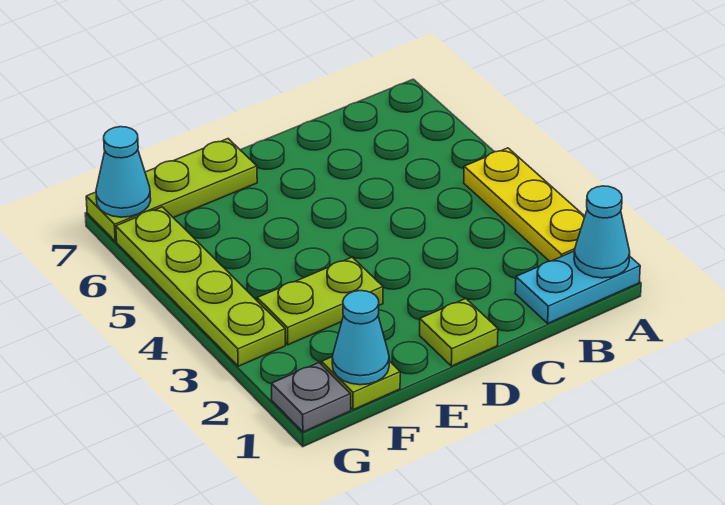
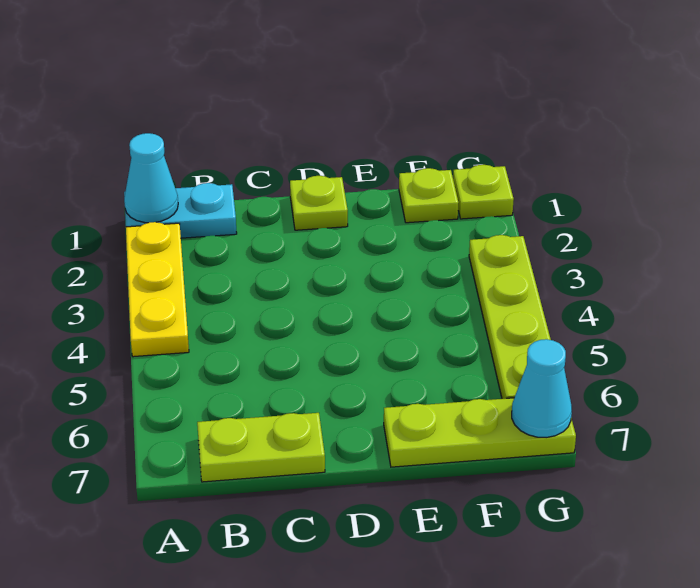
lime plate E3:F3 level 1 -> lime plate B7:C7 level 1
cyan cone F1 level 2 -> none
grey plate G1 level 1 -> lime plate G1 level 1

